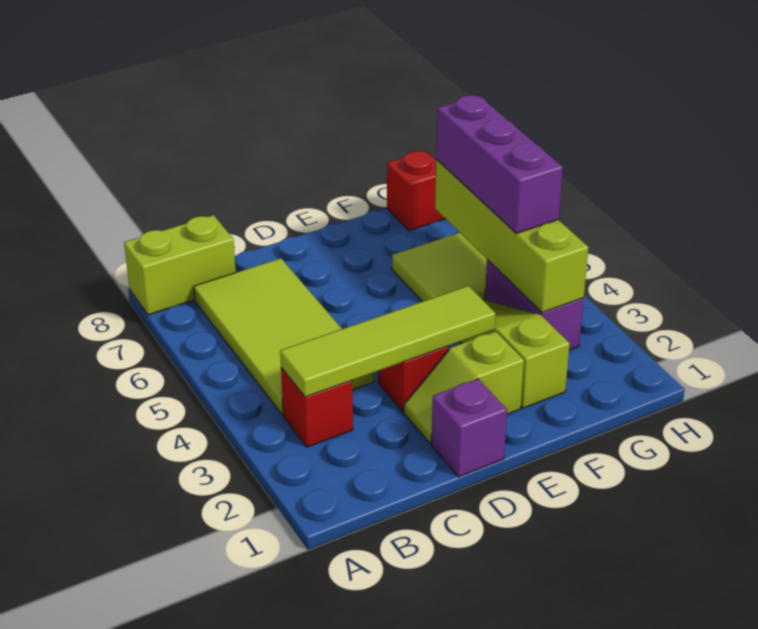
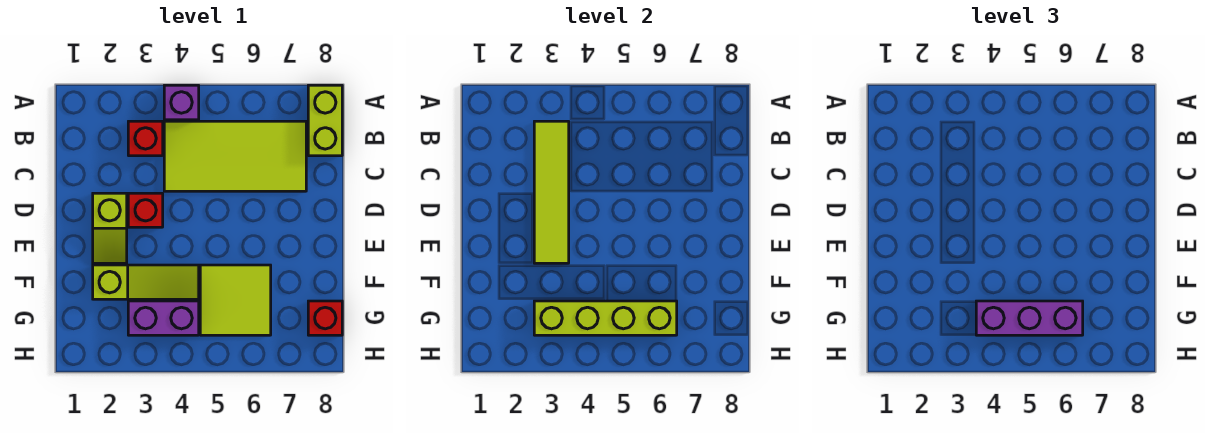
purple brick D1 level 1 -> purple brick A4 level 1
lime slope D2:E2 level 1 top E -> lime slope D2:E2 level 1 top D

